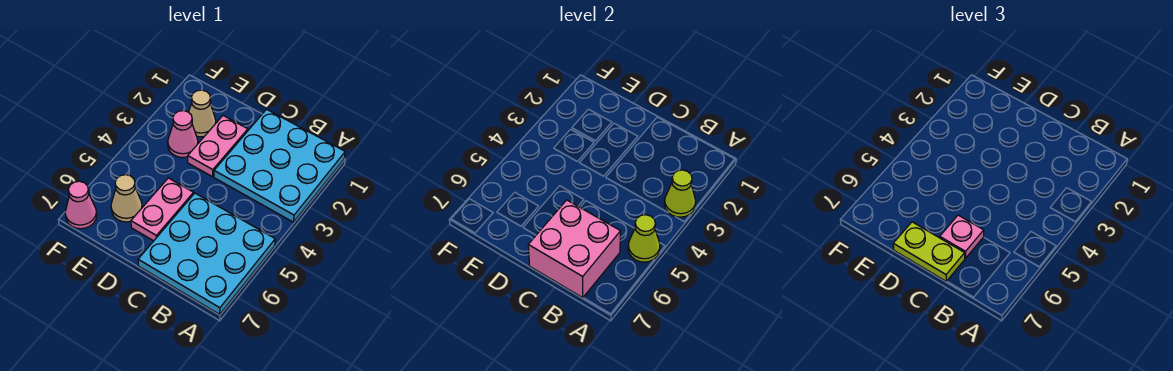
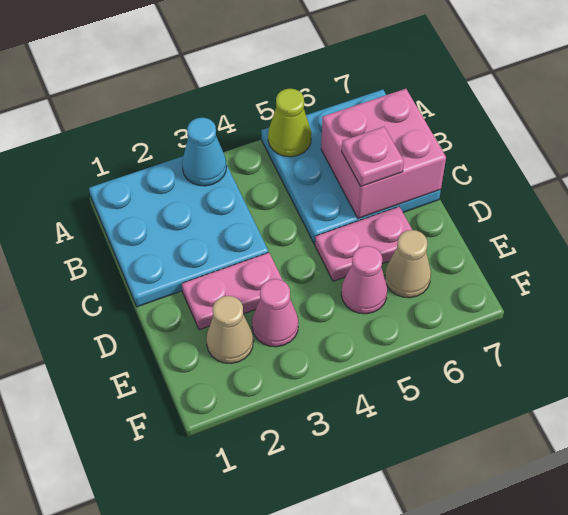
lime cone A3 level 2 -> cyan cone A3 level 2
lime plate C7:D7 level 3 -> none
pink cone F7 level 1 -> pink cone E5 level 1

